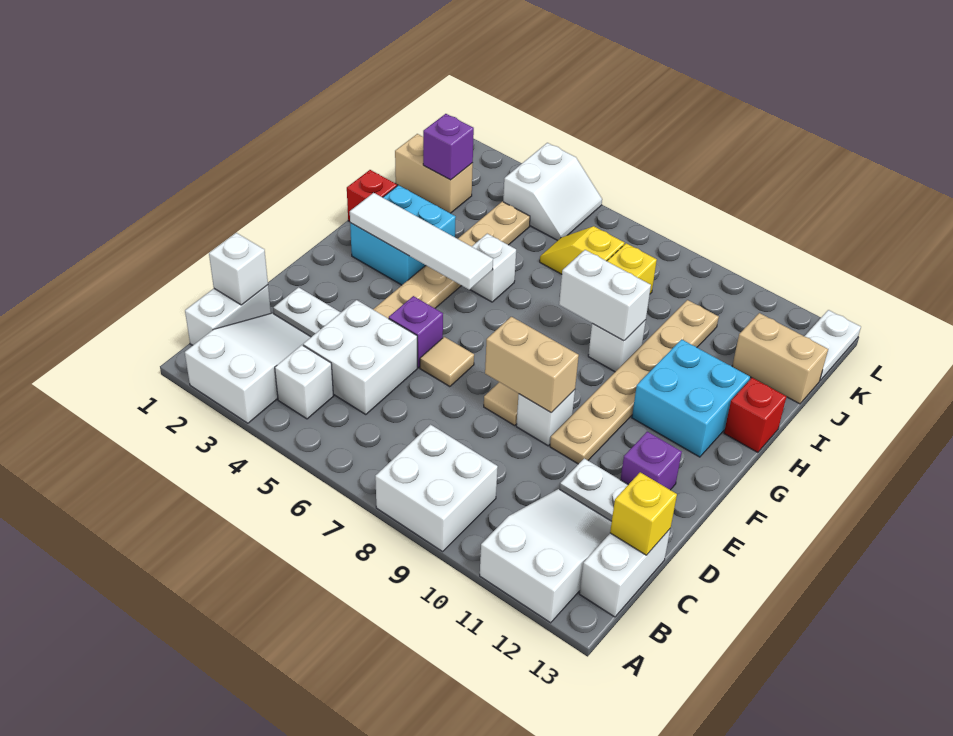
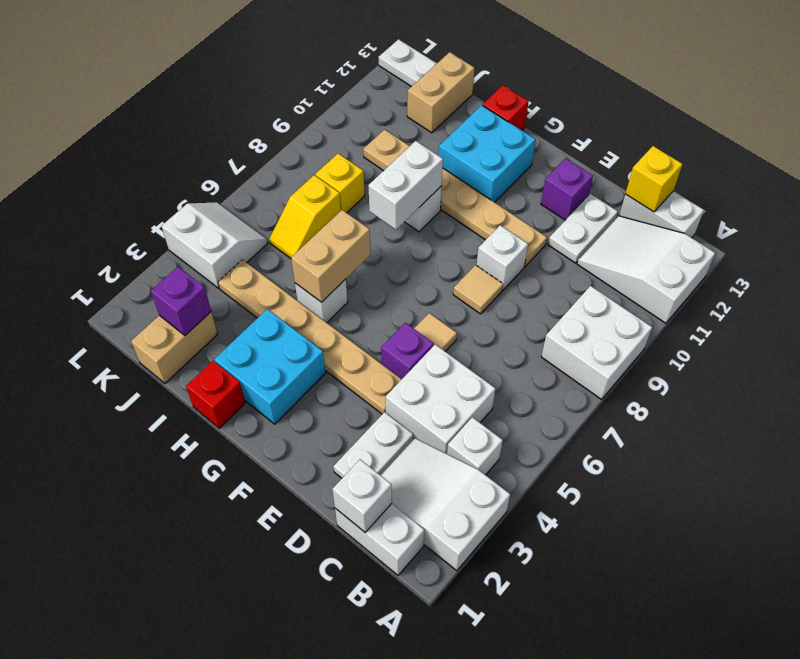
tan brick E8:E9 level 2 -> tan brick H5:H6 level 2
white tile G2:G5 level 2 -> none

